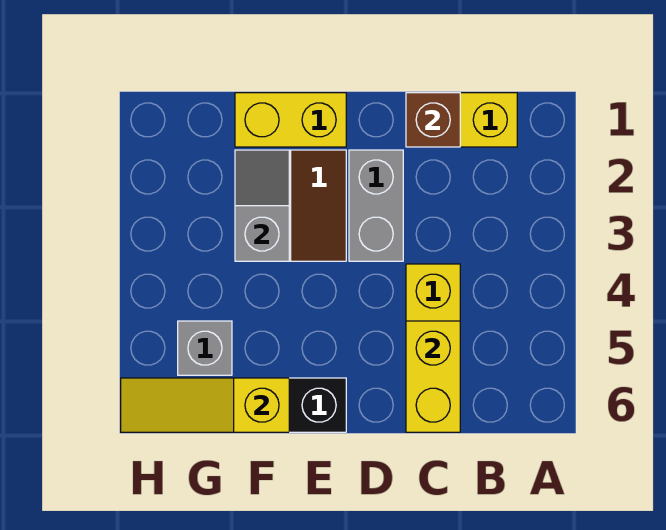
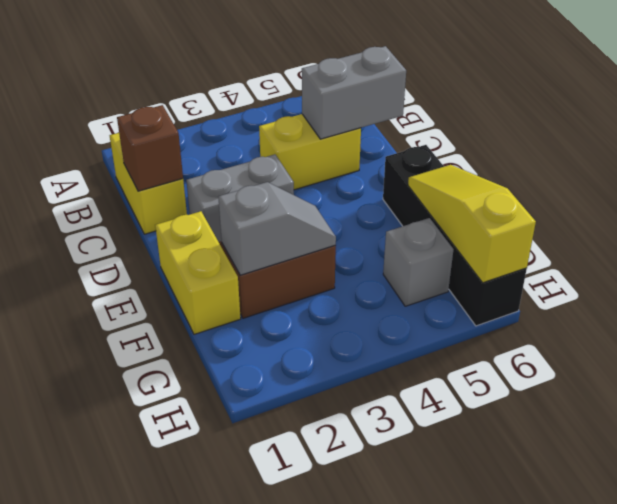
yellow brick C5:C6 level 2 -> grey brick C5:C6 level 2
grey slope F2:F3 level 2 top 3 -> grey slope F2:F3 level 2 top 2
yellow slope F6:H6 level 2 top F -> yellow slope F6:H6 level 2 top H

